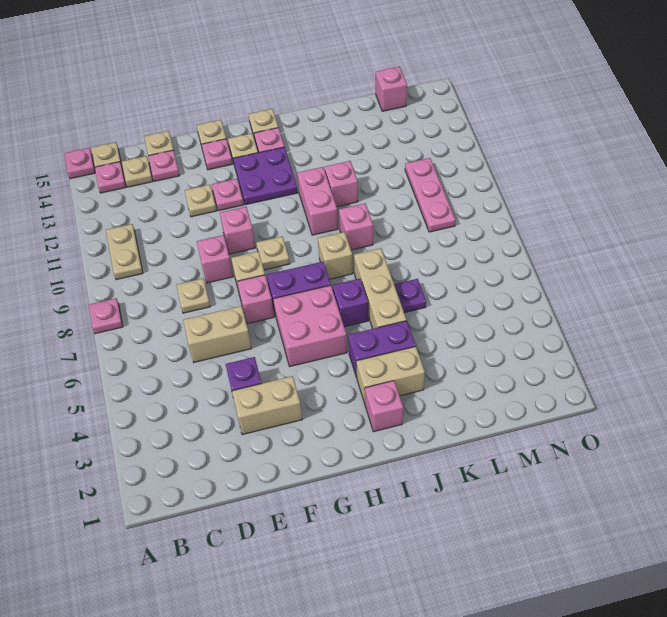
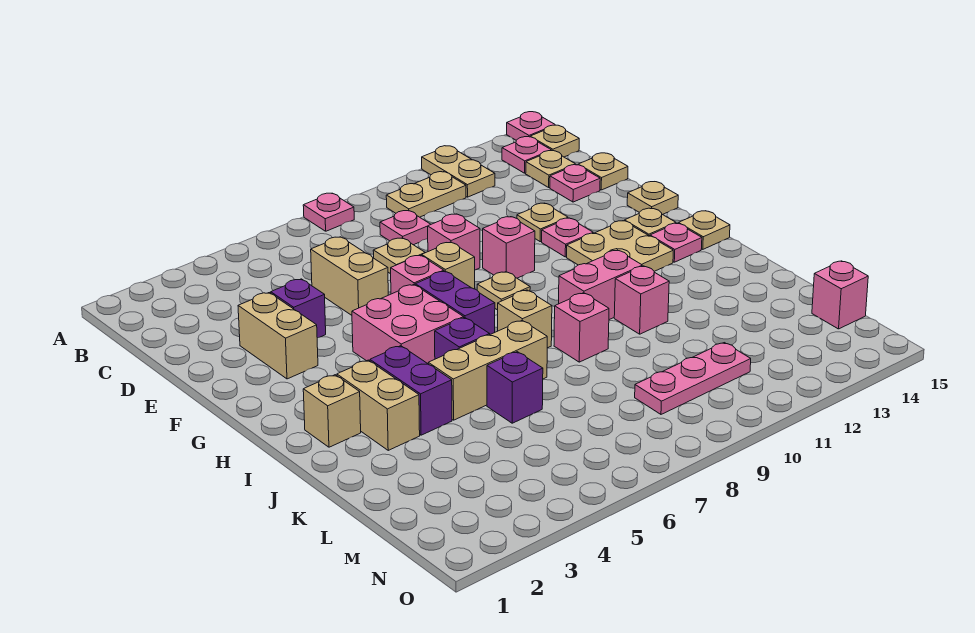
none -> tan plate A12:B12 level 1
pink plate F14 level 1 -> pink plate C9 level 1
purple plate G12:H13 level 1 -> tan plate G12:H13 level 1
pink brick I2 level 1 -> tan brick I2 level 1
purple plate K6 level 1 -> purple brick K6 level 1

